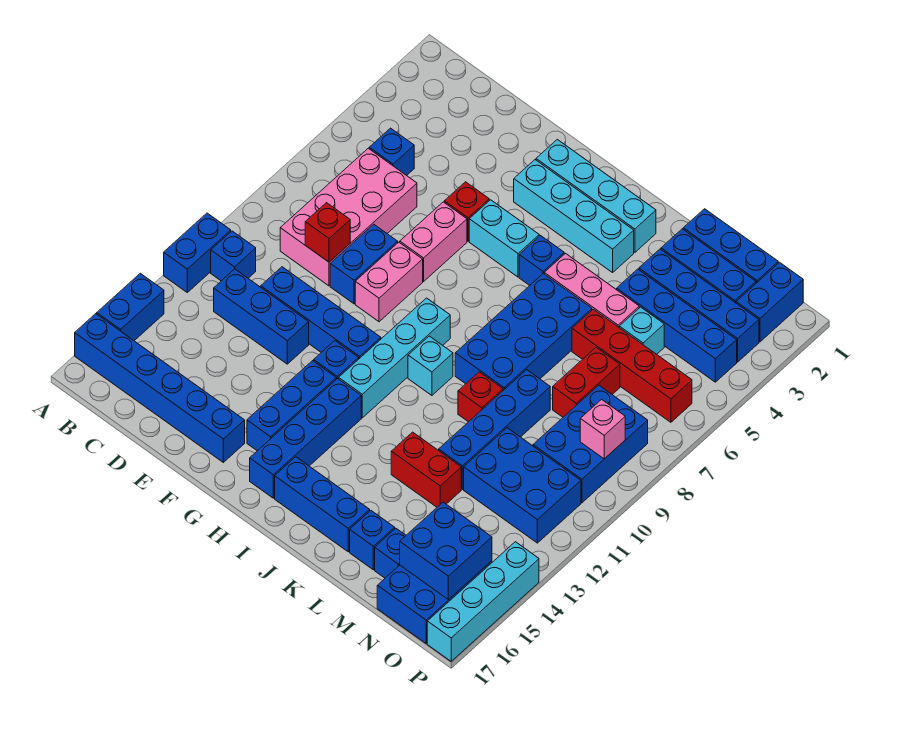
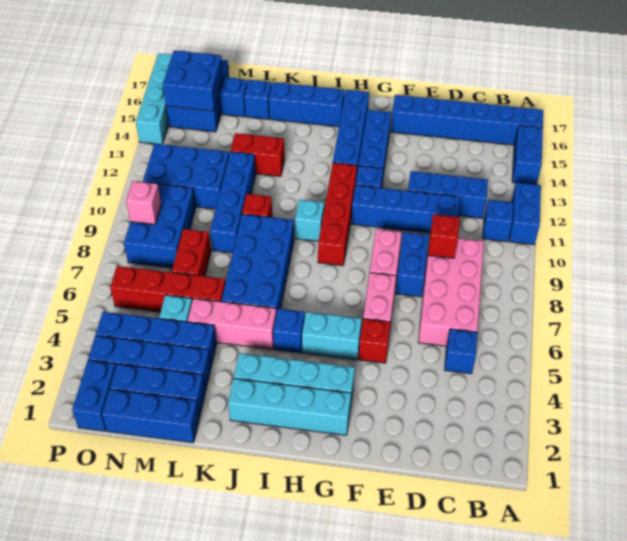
cyan brick H9:H12 level 1 -> red brick H9:H12 level 1

